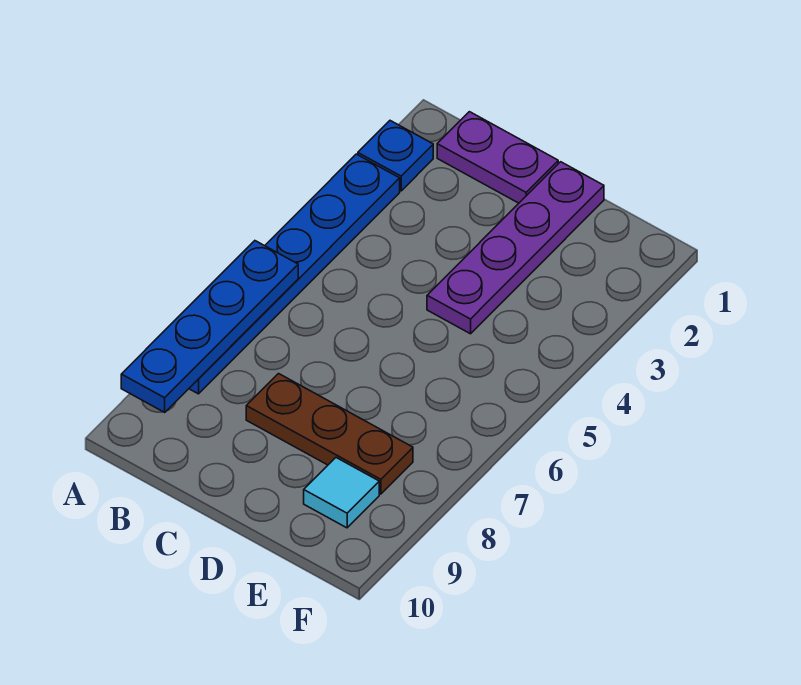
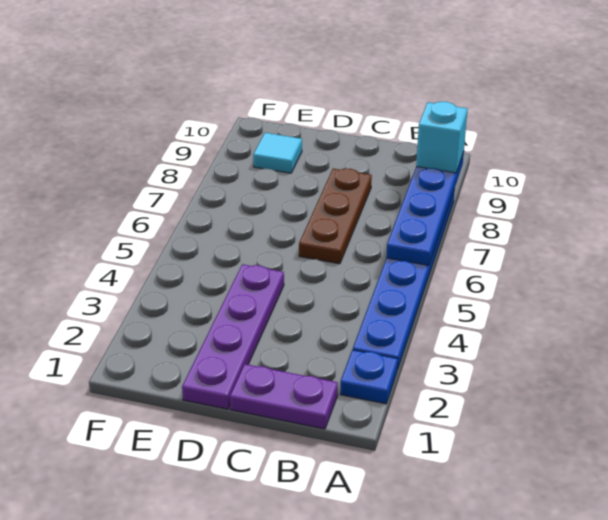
none -> cyan brick A9 level 3
brown plate C8:E8 level 1 -> brown plate C6:C8 level 1

